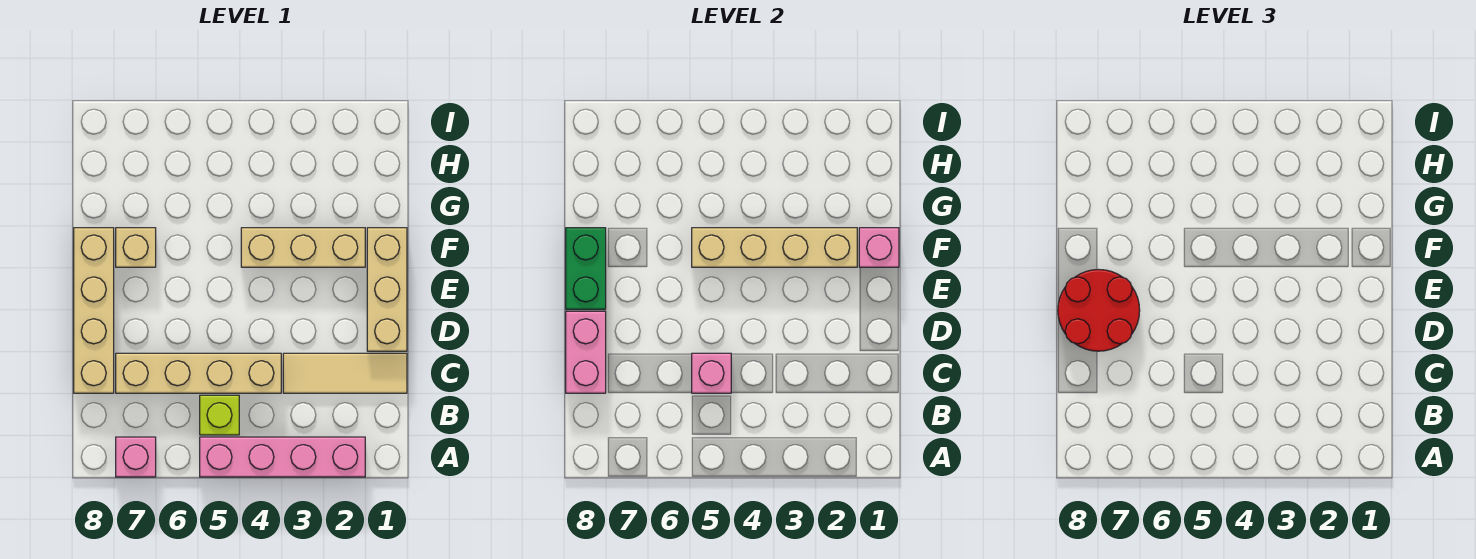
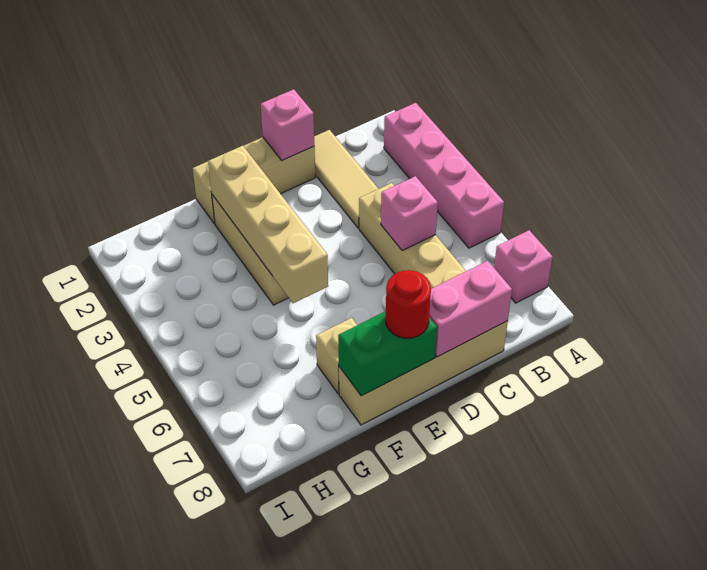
lime brick B5 level 1 -> none
red round brick D7:E8 level 3 -> red round brick E8 level 3
pink brick F1 level 2 -> pink brick D1 level 2

